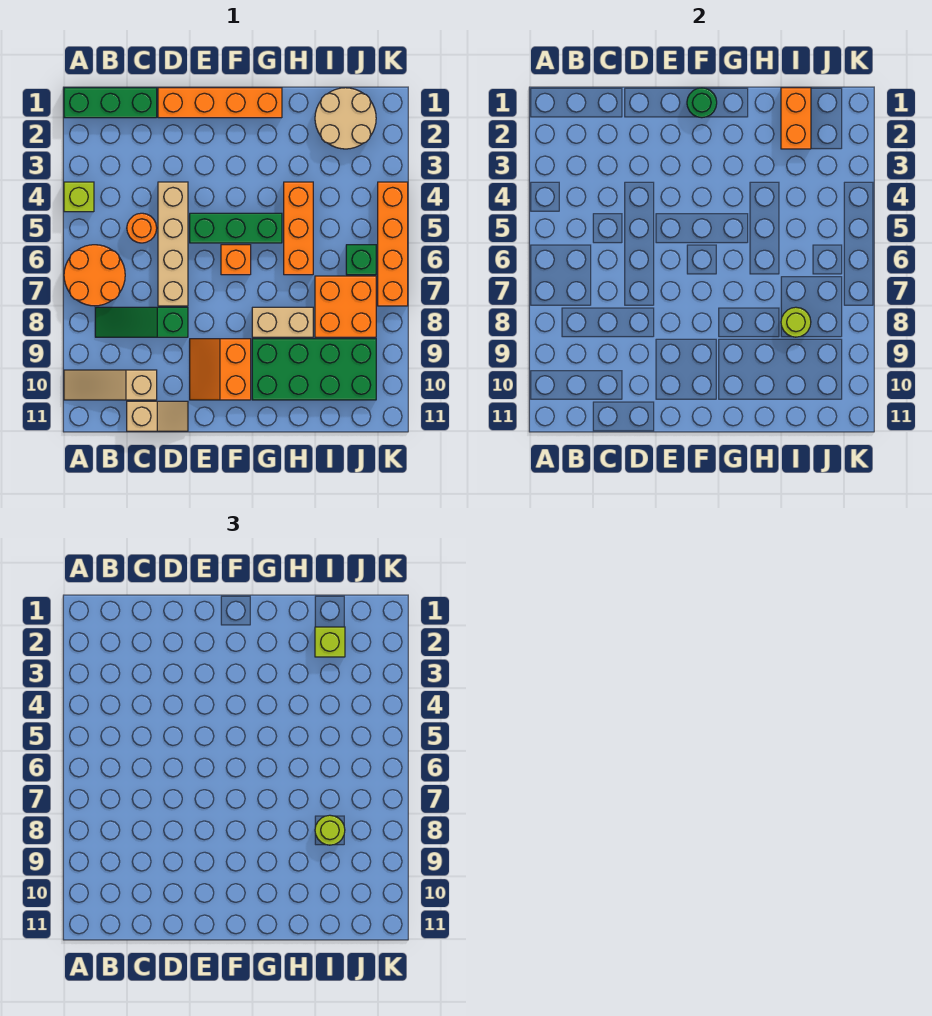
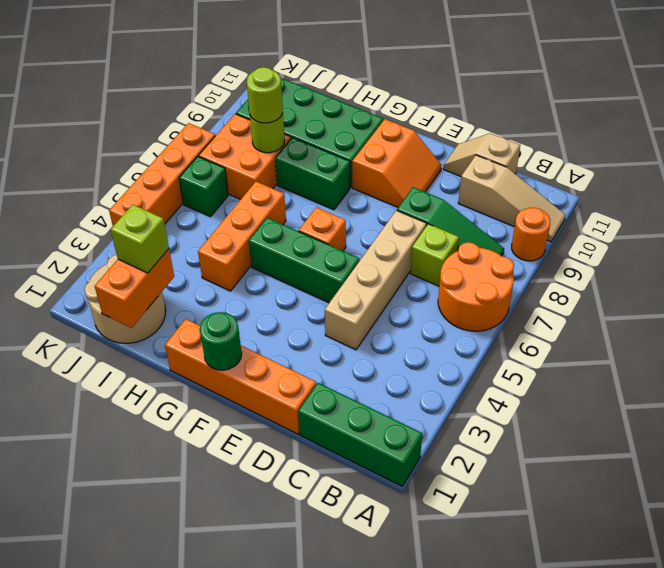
lime brick A4 level 1 -> lime brick C7 level 1
orange round brick C5 level 1 -> orange round brick A9 level 1
tan brick G8:H8 level 1 -> green brick G8:H8 level 1

